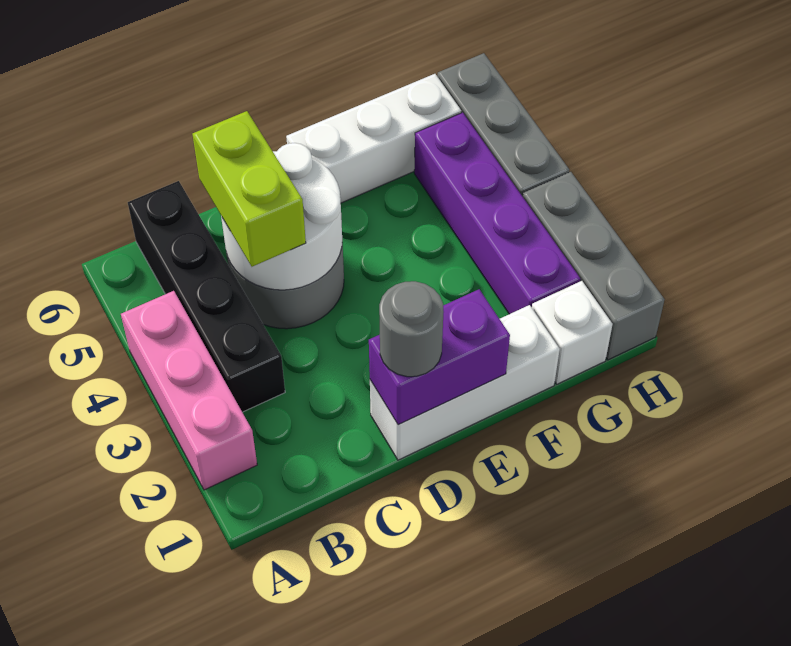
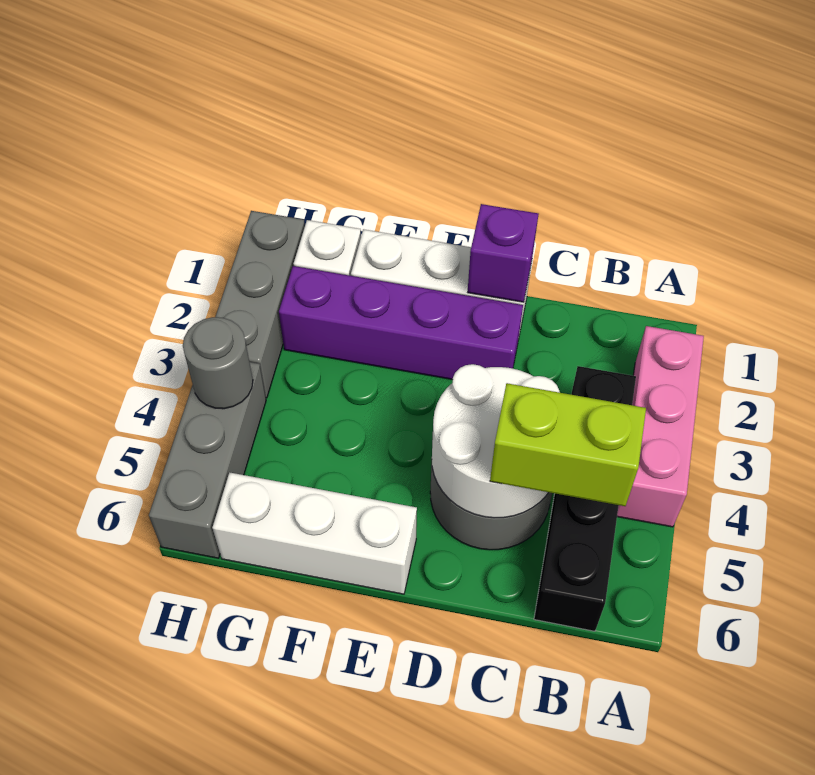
lime brick C4:C5 level 3 -> lime brick B5:C5 level 3
purple brick D1:E1 level 2 -> purple brick D1 level 2
grey round brick D1 level 3 -> grey round brick H4 level 2
purple brick G2:G5 level 1 -> purple brick D2:G2 level 1

